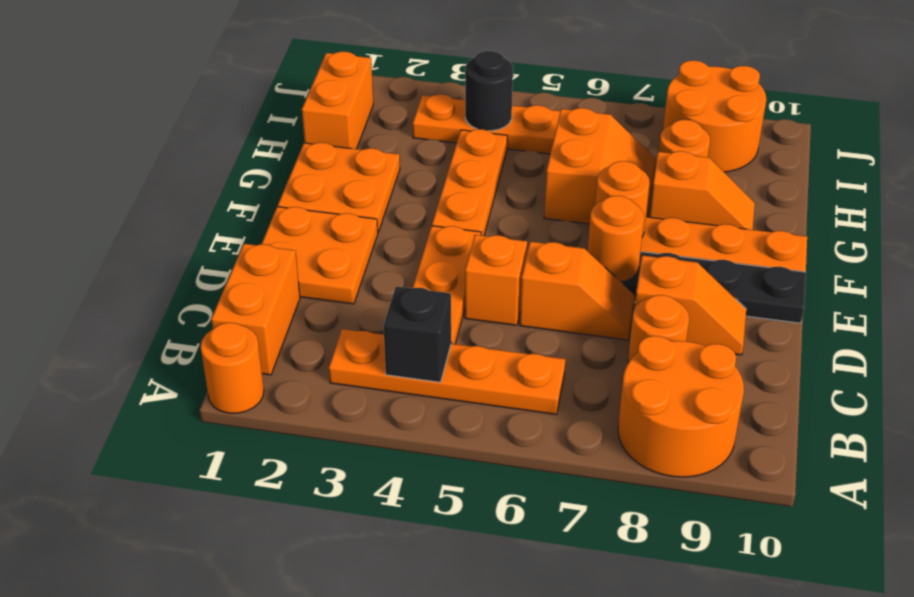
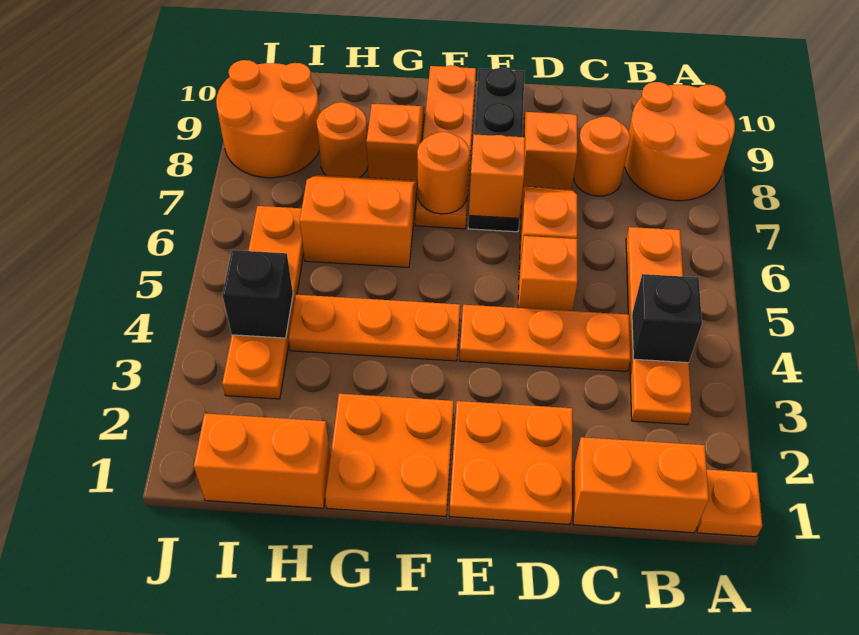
orange round brick A1 level 1 -> orange plate A1 level 1
orange round brick E7 level 2 -> orange brick E7 level 2
black round brick I4 level 2 -> black brick I4 level 2

